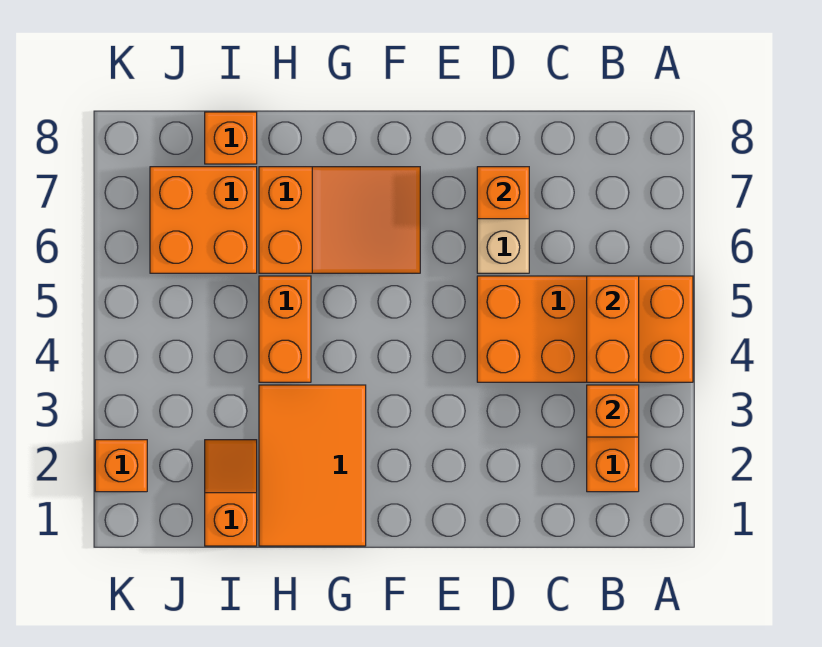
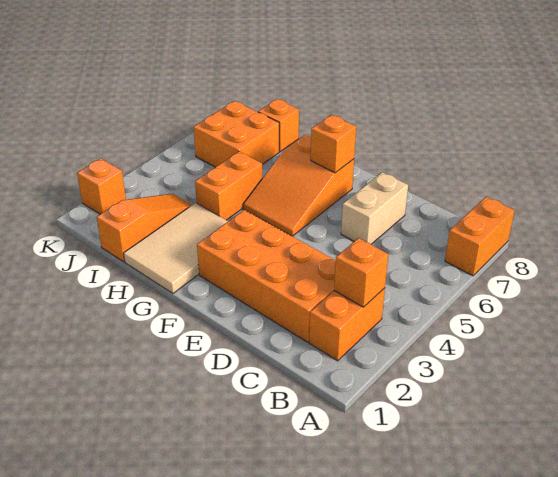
orange brick A4:D5 level 1 -> orange brick C2:F3 level 1
orange brick B4:B5 level 2 -> orange brick A7:A8 level 1
orange brick D7 level 2 -> orange brick F7 level 2
orange slope F6:H7 level 1 top H -> orange slope F5:G7 level 1 top 7
orange tile G1:H3 level 1 -> tan tile G1:H3 level 1
orange slope I1:I2 level 1 top 1 -> orange slope I1:I3 level 1 top 1

